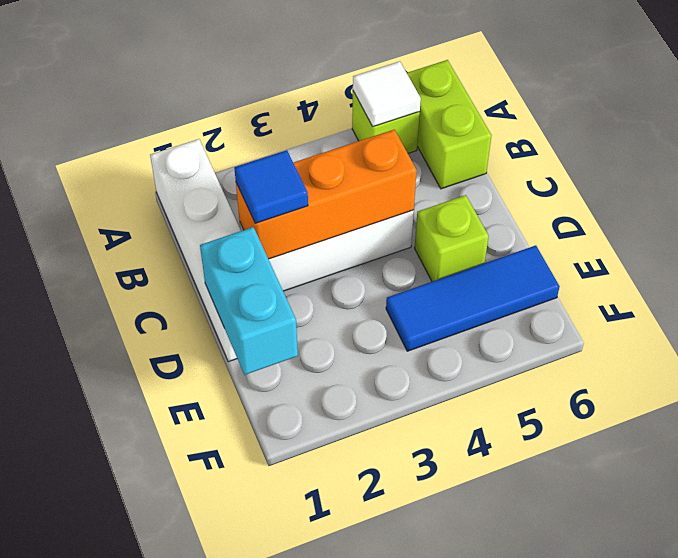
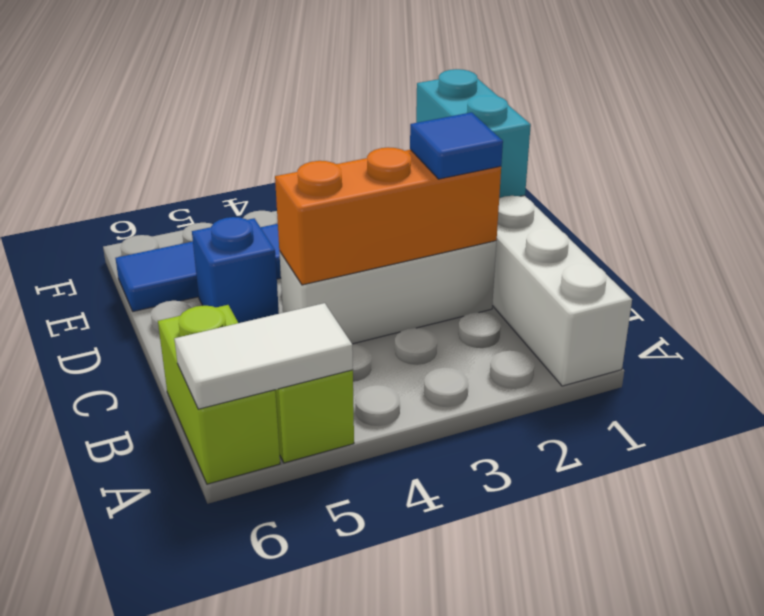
white tile A5 level 2 -> white tile A5:A6 level 2
lime brick D5 level 1 -> blue brick D5 level 1

